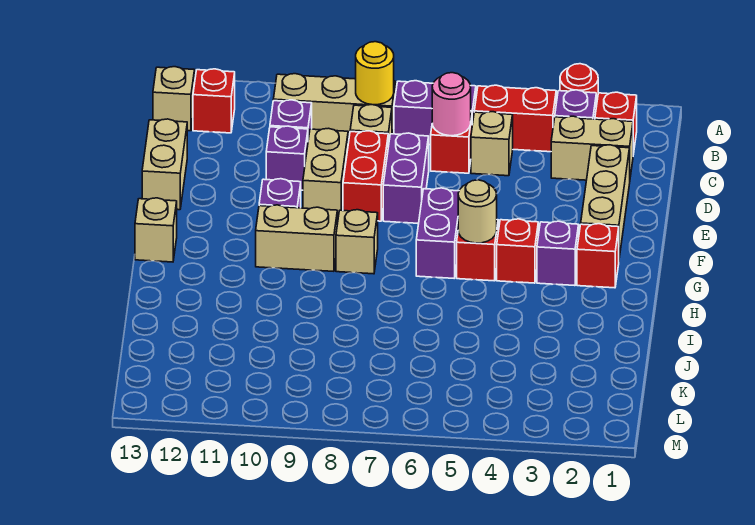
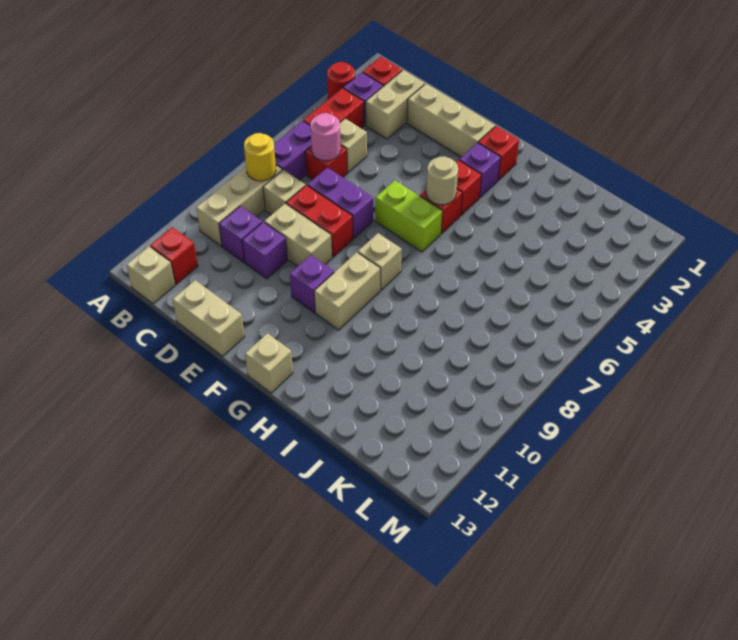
purple brick F6:G6 level 1 -> lime brick F6:G6 level 1

